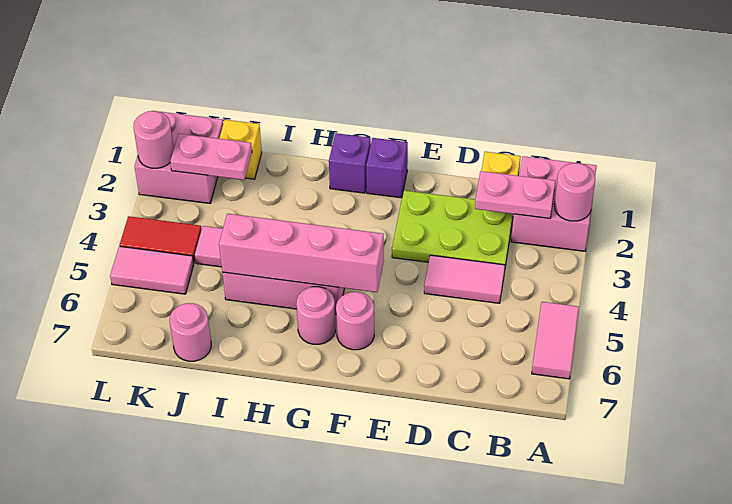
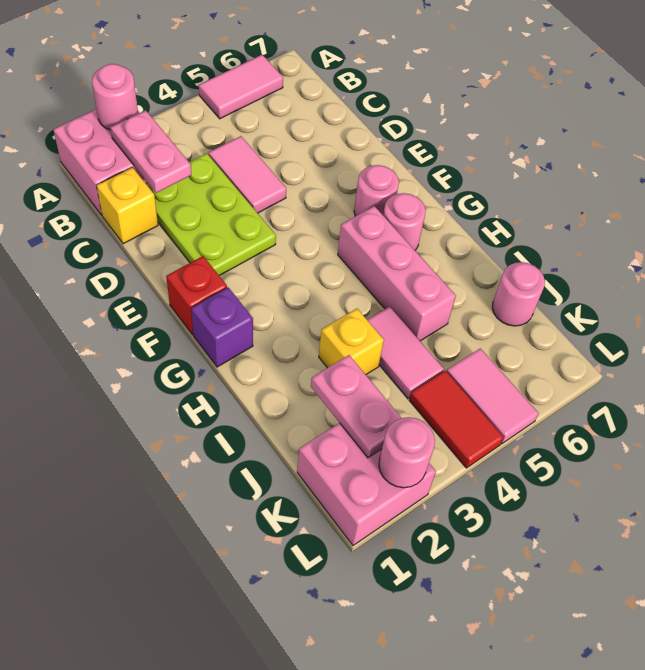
purple brick F1 level 1 -> red brick F1 level 1
pink brick F5:I5 level 2 -> none
yellow brick J1 level 1 -> yellow brick I3 level 1

